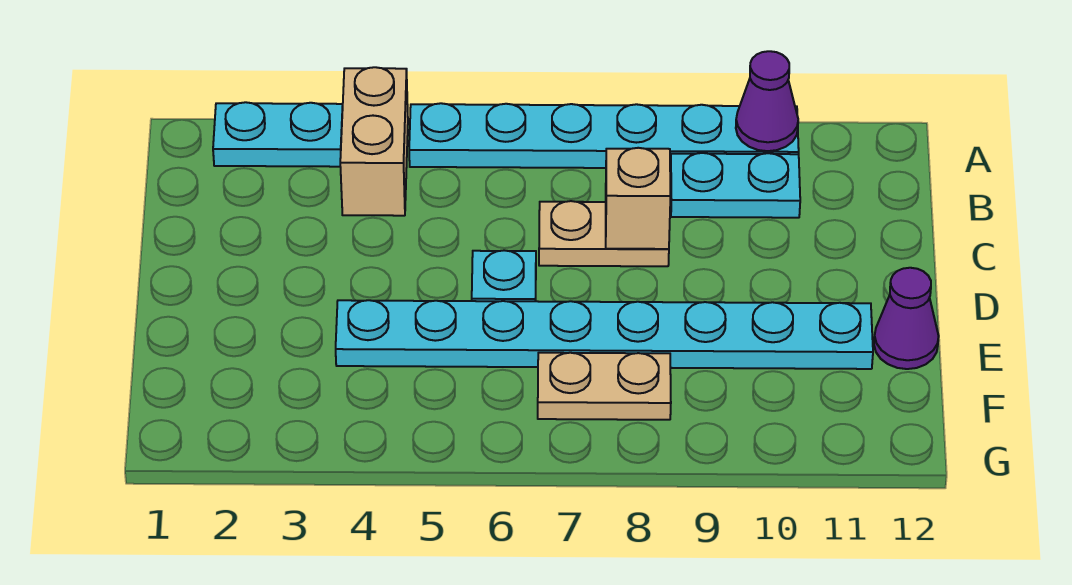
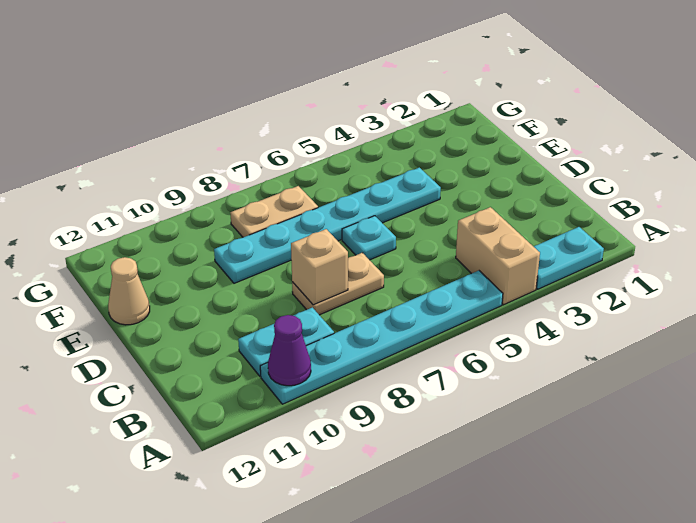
cyan plate E4:E11 level 1 -> cyan plate E4:E9 level 1
purple cone E12 level 1 -> tan cone E12 level 1

